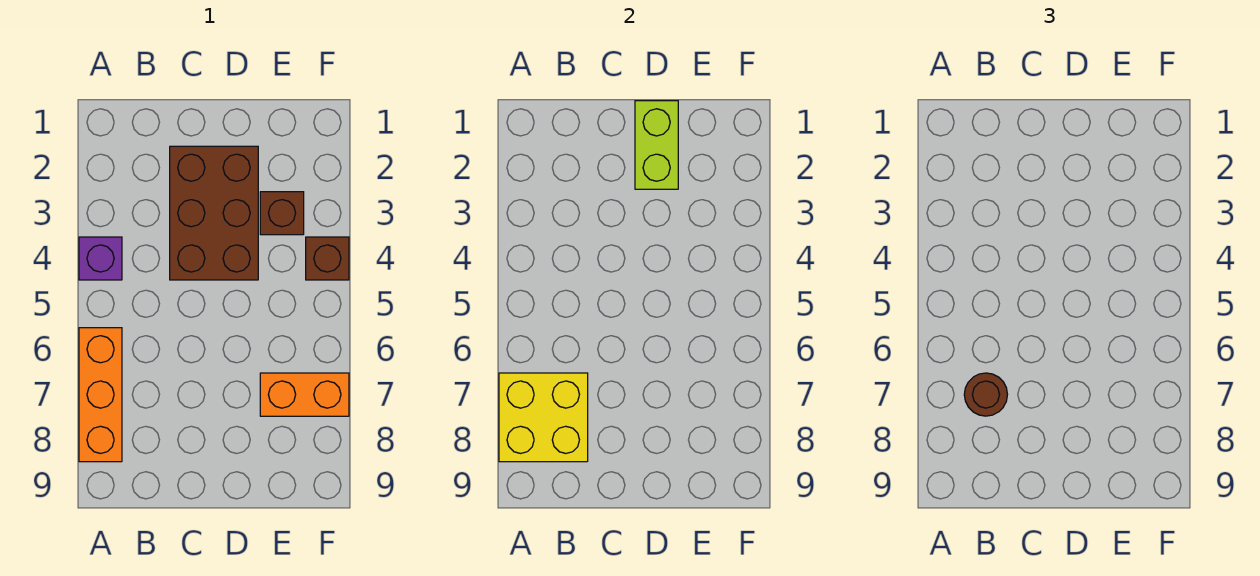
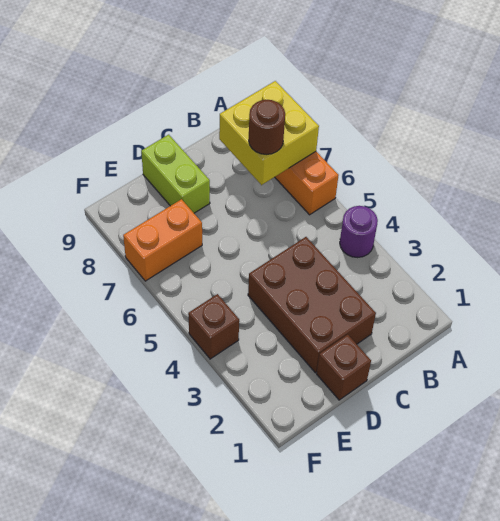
purple brick A4 level 1 -> purple round brick A4 level 1
lime brick D1:D2 level 2 -> lime brick D8:D9 level 1
brown brick E3 level 1 -> brown brick D1 level 1

